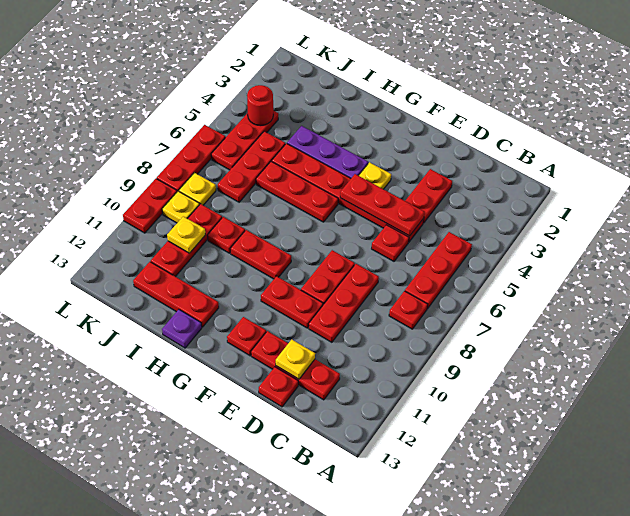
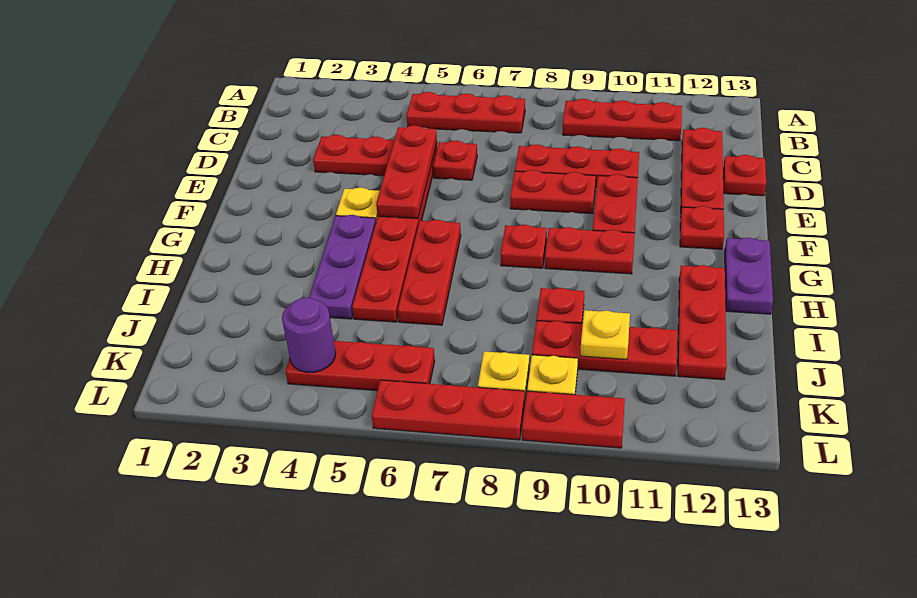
red plate B8 level 1 -> red plate G8 level 1
yellow plate D12 level 2 -> none
red plate G9:H9 level 1 -> red plate G9:G10 level 1
purple plate H13 level 1 -> purple plate G13:H13 level 1
red plate J5:J7 level 1 -> red plate B9:B11 level 1
red round brick K4 level 2 -> purple round brick K4 level 2

